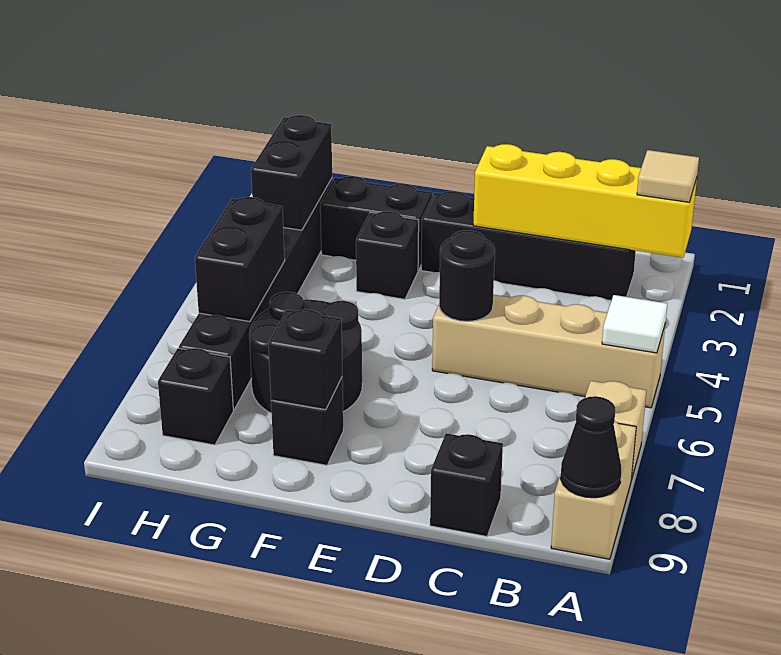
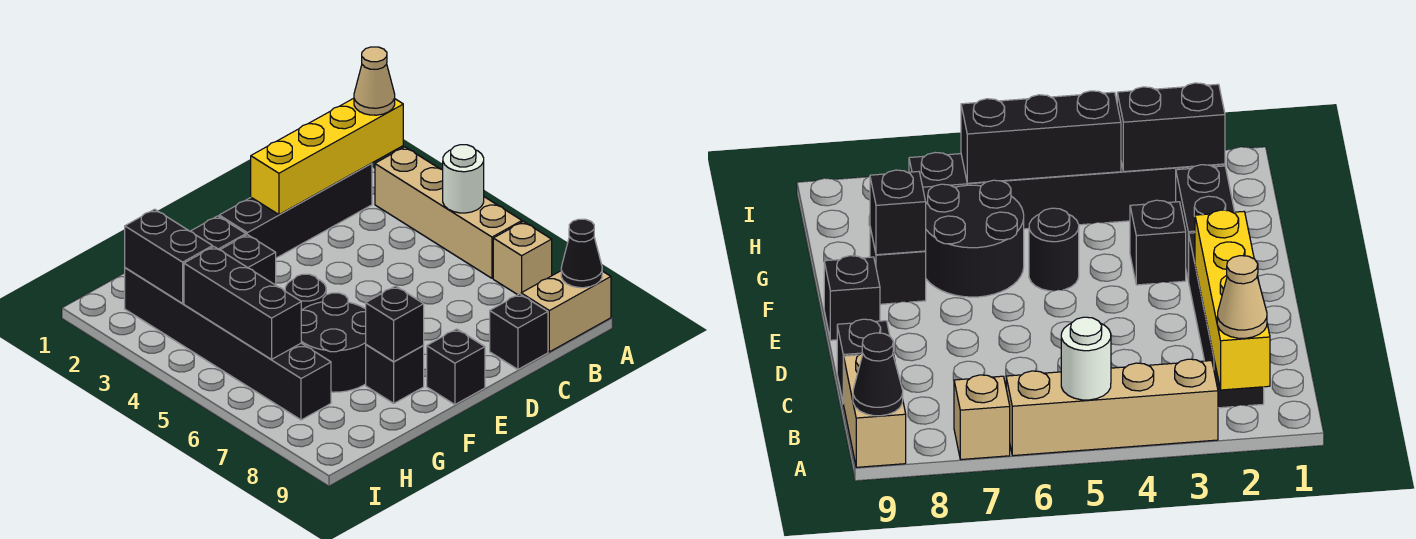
tan tile A2 level 3 -> tan cone A2 level 3
tan brick A5:D5 level 1 -> tan brick A3:A6 level 1
white tile A5 level 2 -> white round brick A5 level 2
tan brick A8:A9 level 1 -> tan brick A9:B9 level 1
black round brick D5 level 2 -> black round brick F5 level 1
black brick H5:H6 level 2 -> black brick H4:H6 level 2
black brick H8 level 1 -> black brick E9 level 1

